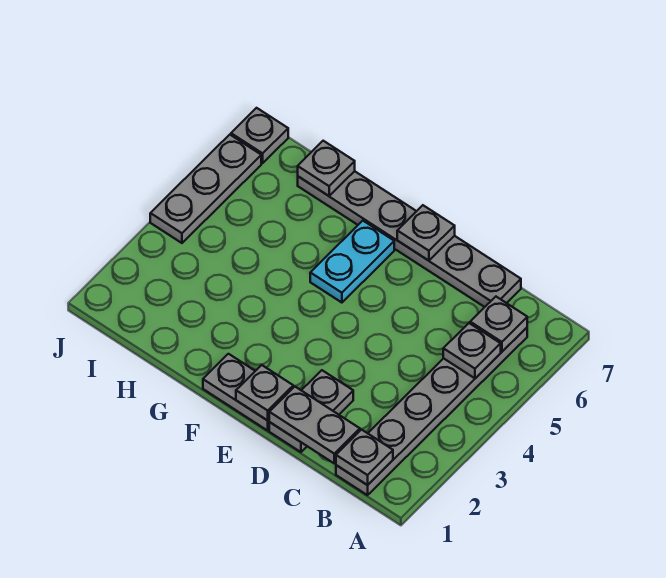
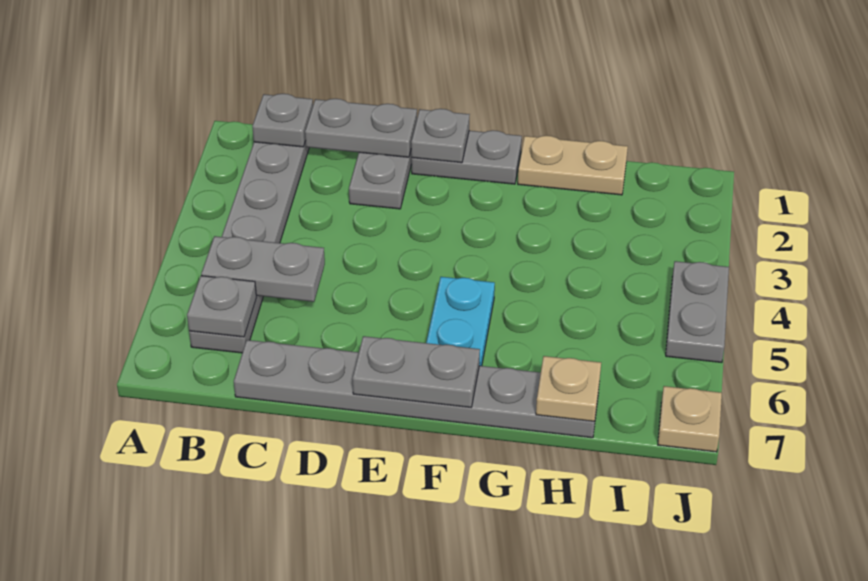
grey plate B5 level 2 -> grey plate B5:C5 level 2
grey plate E7 level 2 -> grey plate E7:F7 level 2
none -> tan plate G1:H1 level 1
grey plate H7 level 2 -> tan plate H7 level 2
grey plate J4:J6 level 1 -> grey plate J4:J5 level 1
grey plate J7 level 1 -> tan plate J7 level 1

